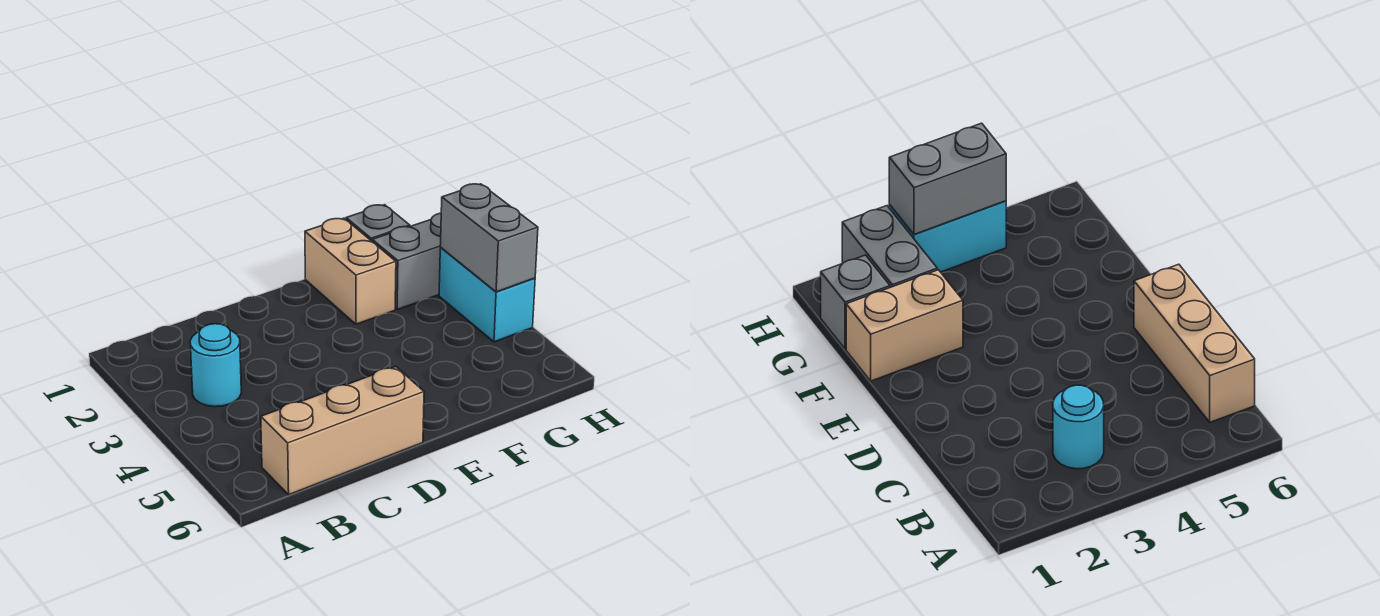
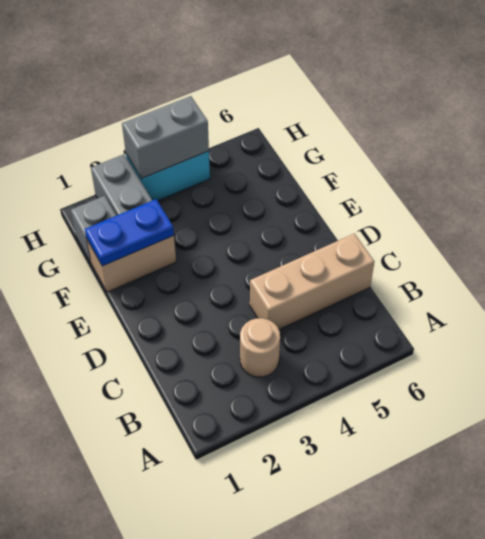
cyan round brick B3 level 1 -> tan round brick B3 level 1
tan brick B6:D6 level 1 -> tan brick C4:C6 level 1
none -> blue plate F1:F2 level 2

